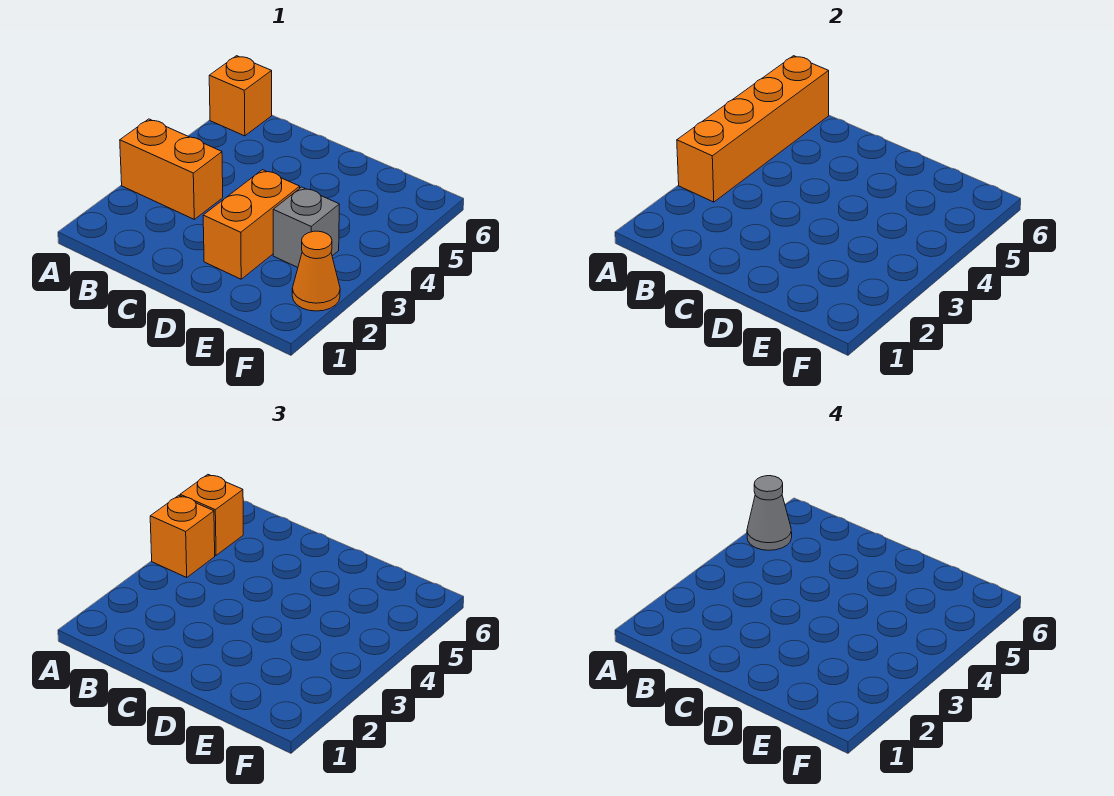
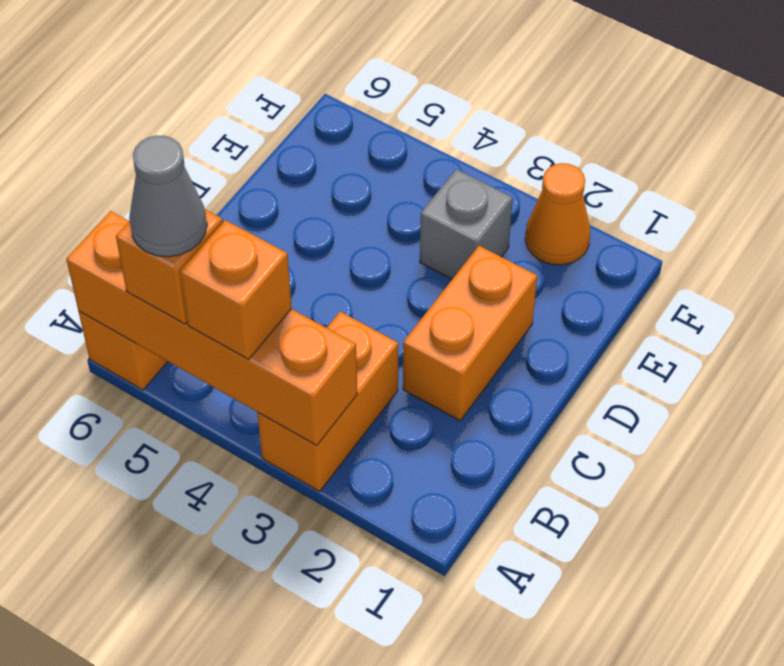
orange brick D2:D3 level 1 -> orange brick C2:D2 level 1

